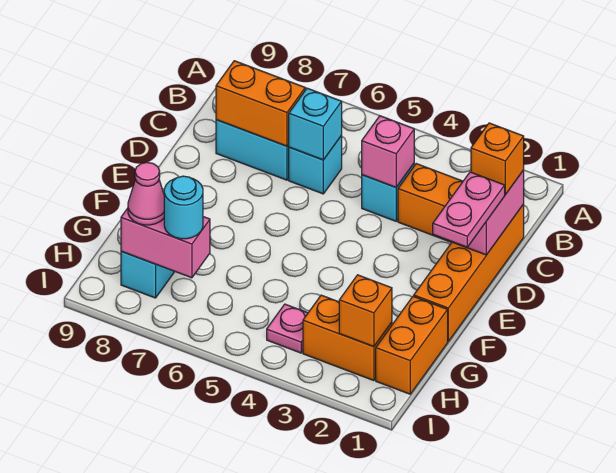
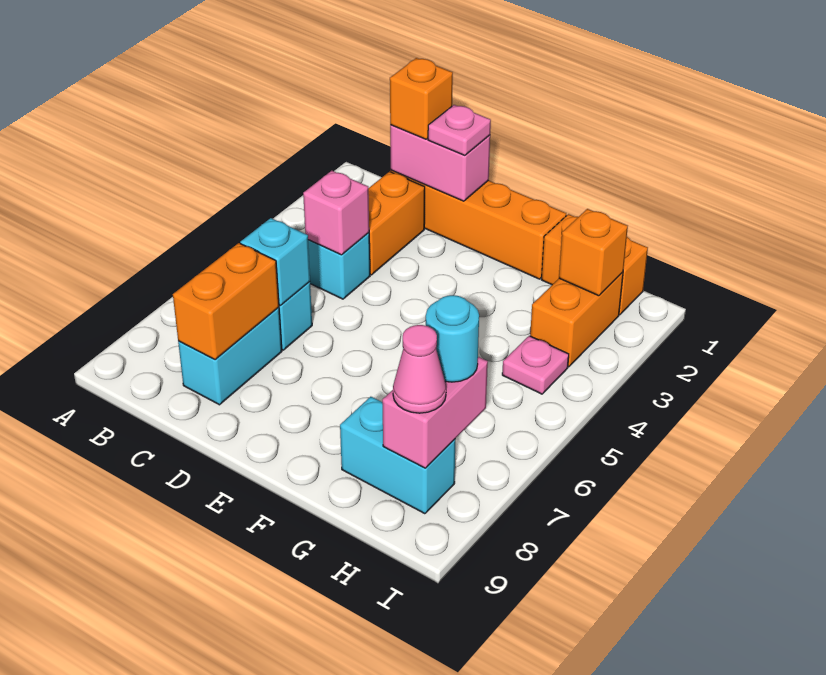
pink plate D1:E1 level 3 -> pink plate D1 level 3

